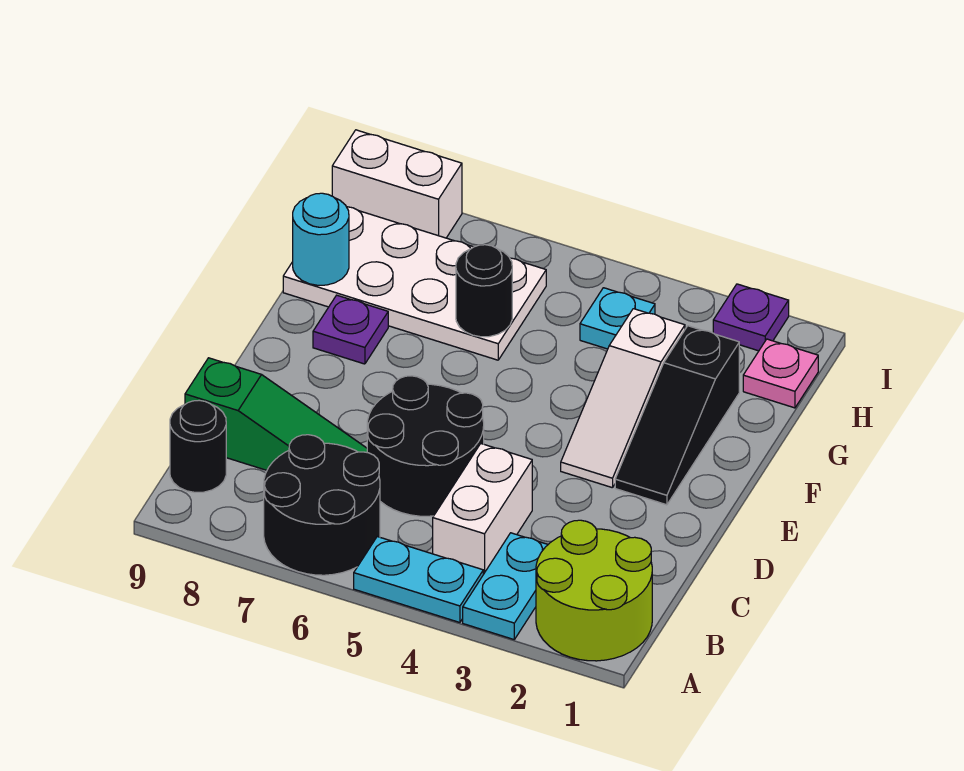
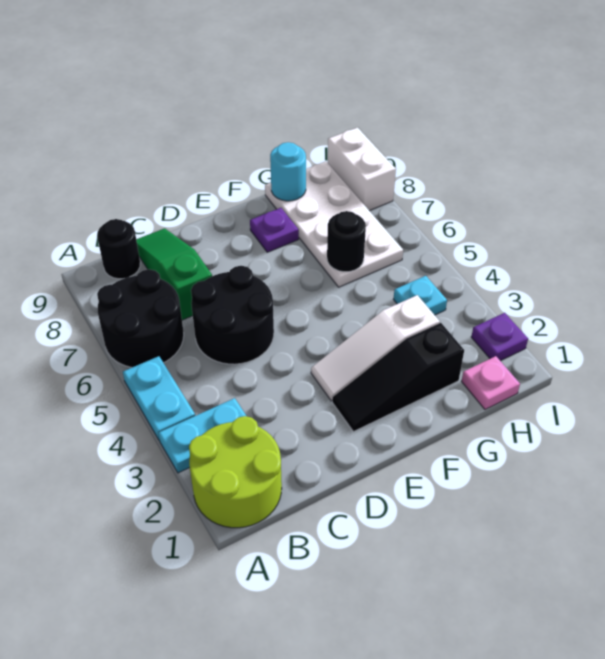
white brick B4:C4 level 1 -> none
green slope C7:C9 level 1 top 9 -> green slope C7:C9 level 1 top 7

